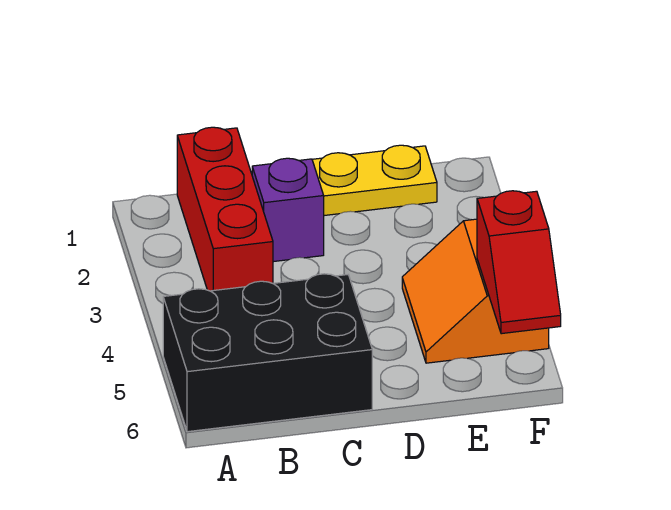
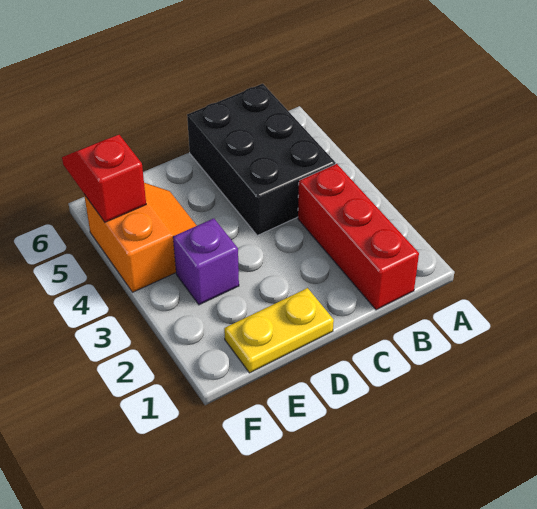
black brick A5:C6 level 1 -> black brick B4:C6 level 1
purple brick C2 level 1 -> purple brick E3 level 1

